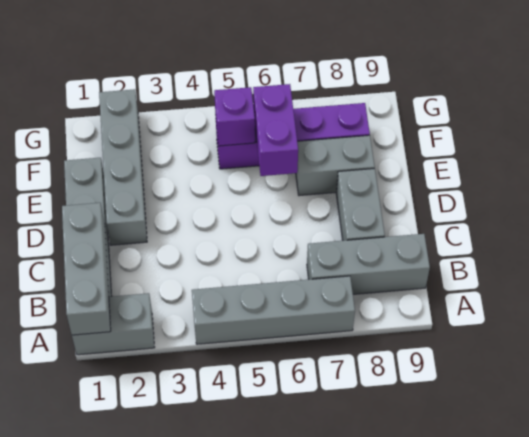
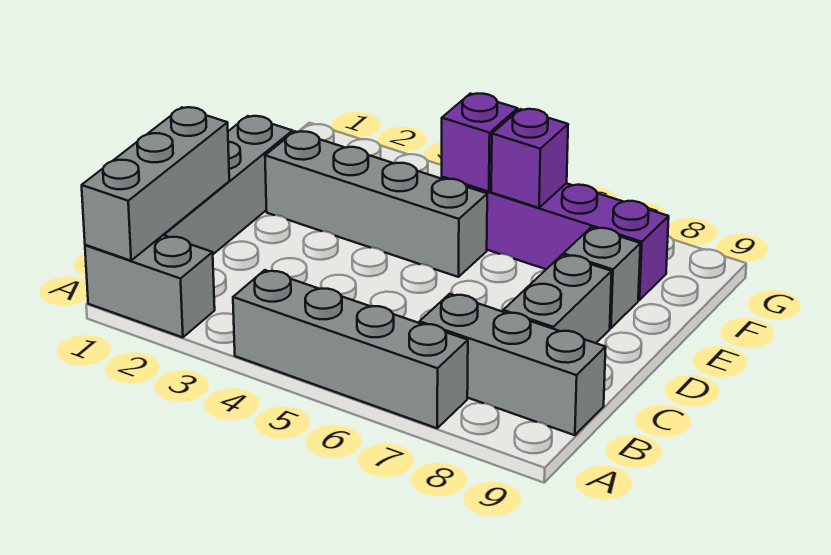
grey brick D2:G2 level 1 -> grey brick E2:E5 level 1
purple brick E6:F6 level 2 -> purple brick F6 level 2
grey brick E7:E8 level 1 -> grey brick E8 level 1

